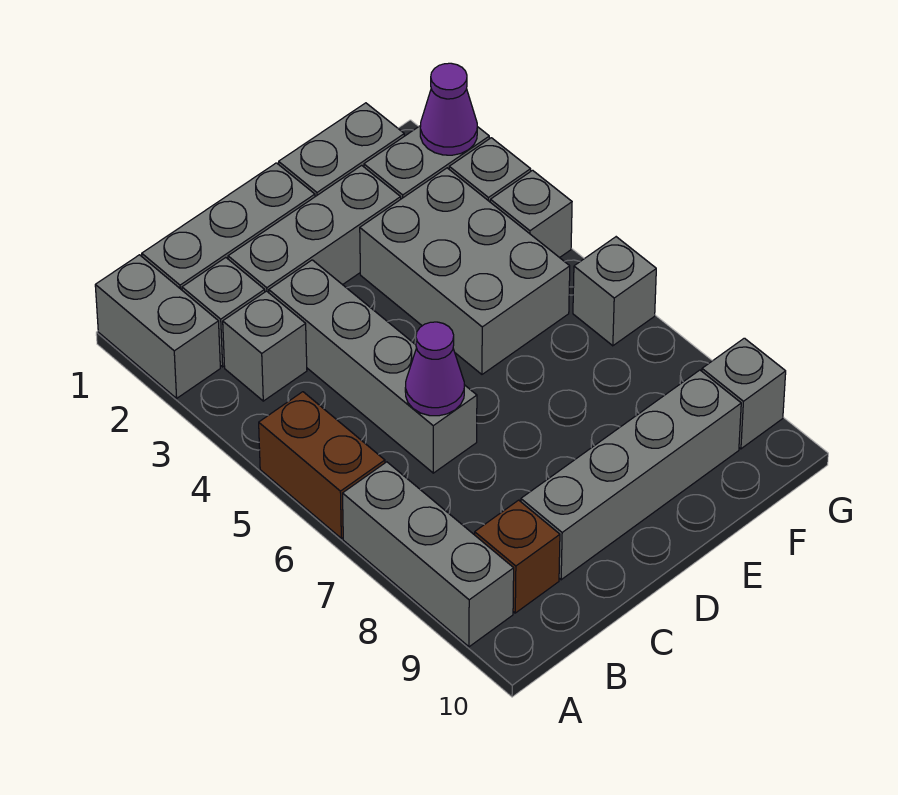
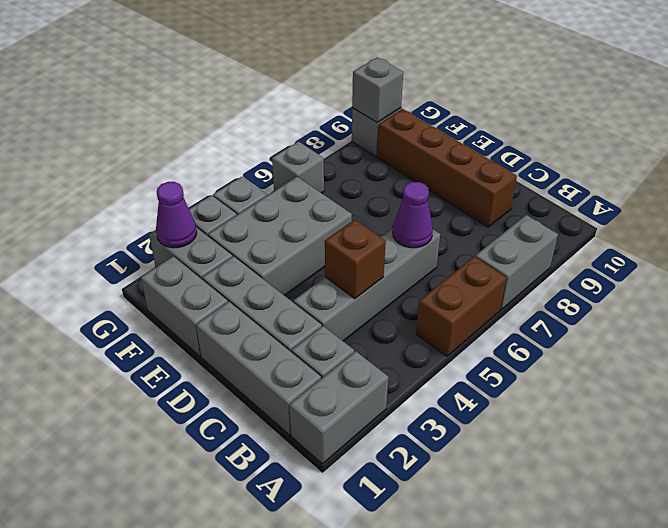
grey brick A7:A9 level 1 -> grey brick A7:A8 level 1
grey brick B3 level 1 -> grey brick G9 level 2
brown brick B9 level 1 -> brown brick C4 level 2
grey brick C9:F9 level 1 -> brown brick C9:F9 level 1

